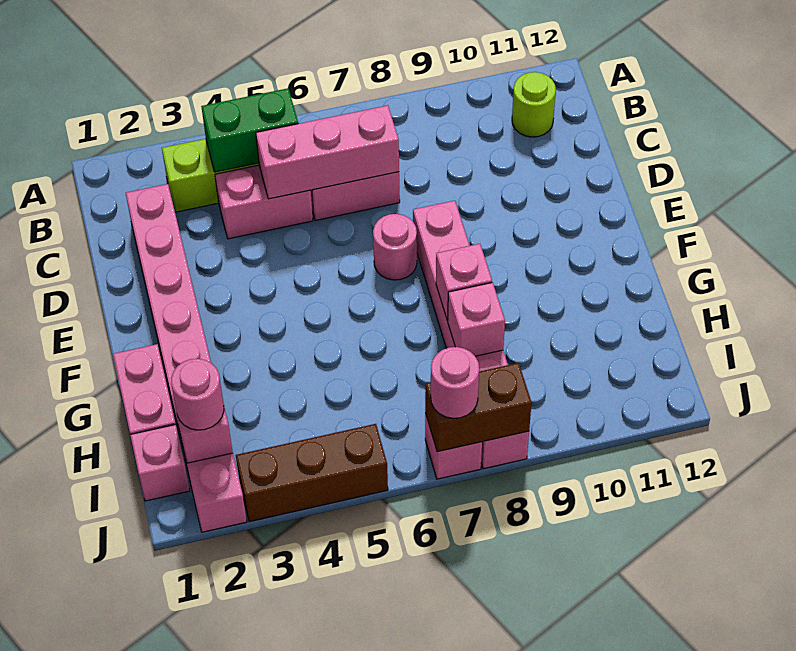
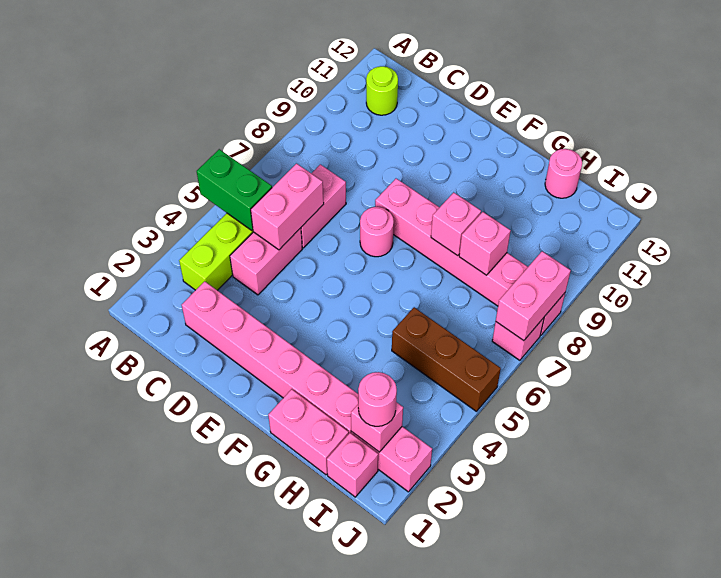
green brick B4:B5 level 2 -> green brick A5:B5 level 2
pink brick C5:C7 level 2 -> pink brick C5:C6 level 2
brown brick J3:J5 level 1 -> brown brick H5:J5 level 1
brown brick J7:J8 level 2 -> pink brick J7:J8 level 2
pink round brick J7 level 3 -> pink round brick H12 level 1

